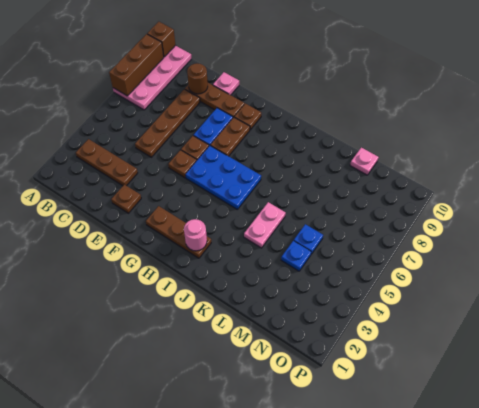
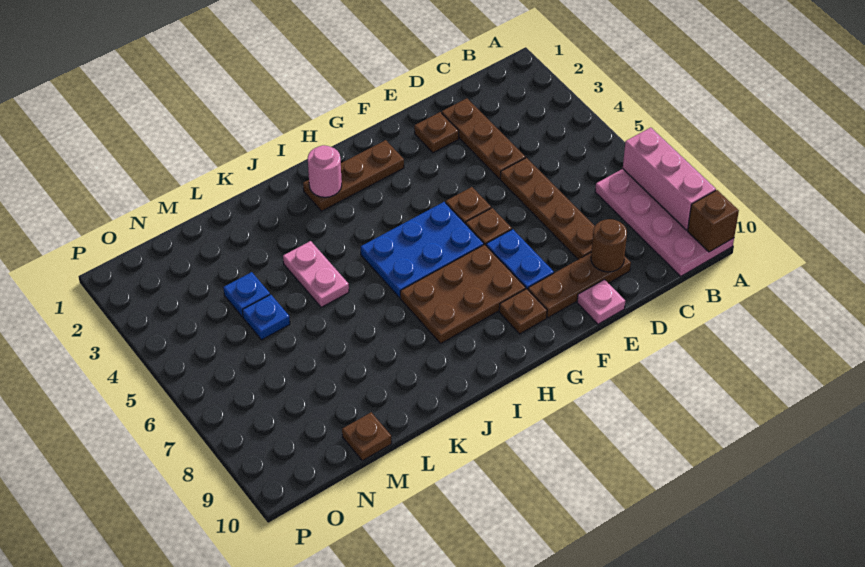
brown brick A7:A9 level 2 -> pink brick A7:A9 level 2
brown plate B3:D3 level 1 -> brown plate D2:D4 level 1
brown plate G7:G8 level 1 -> brown plate G7:I8 level 1
pink plate M10 level 1 -> brown plate M10 level 1

